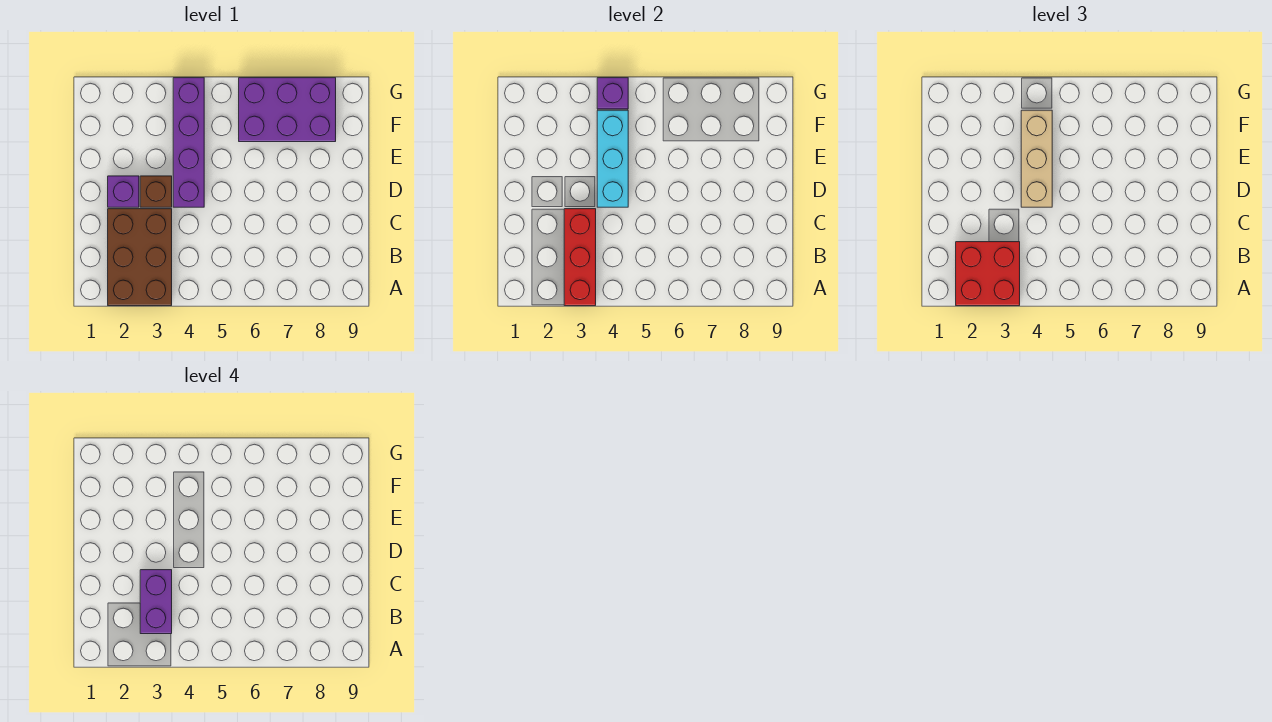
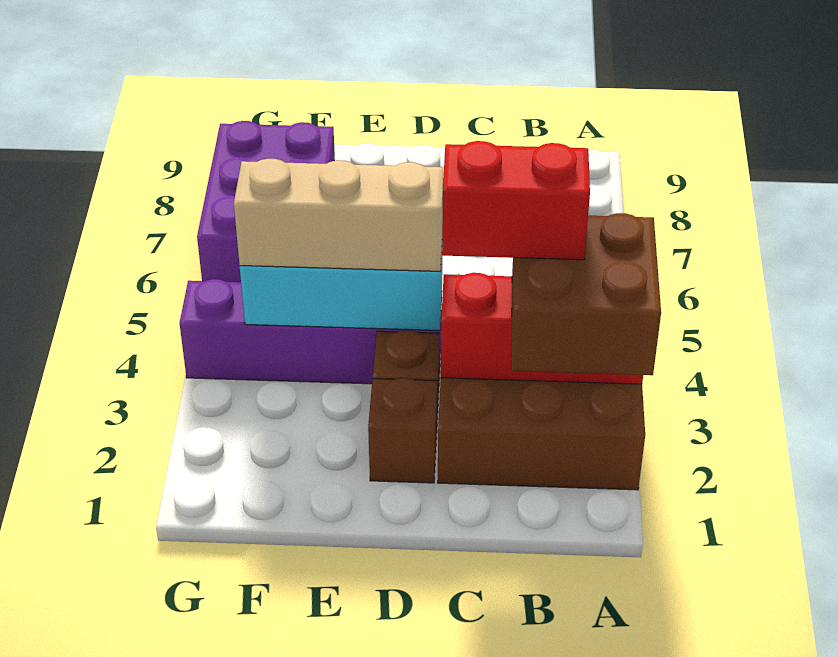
red brick A2:B3 level 3 -> brown brick A2:B3 level 3
purple brick B3:C3 level 4 -> red brick B3:C3 level 4
purple brick D2 level 1 -> brown brick D2 level 1
purple brick G4 level 2 -> none

